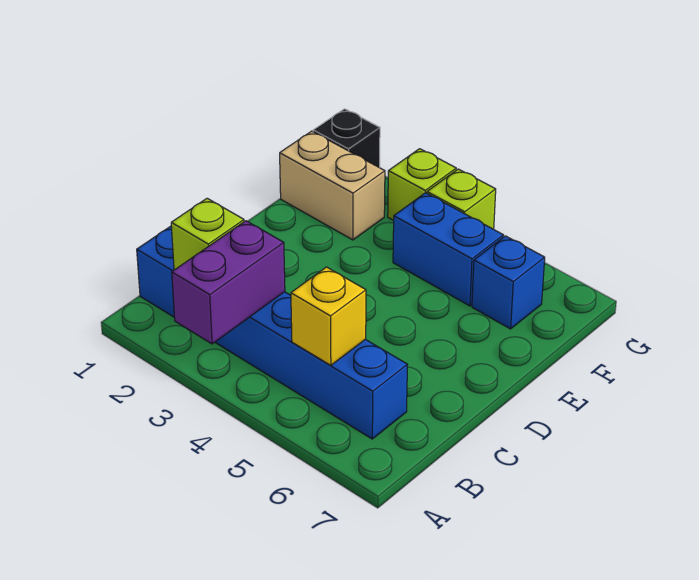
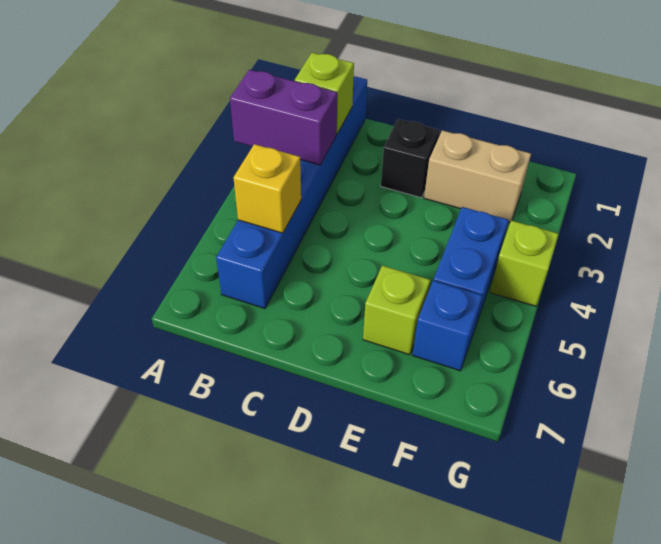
tan brick F1:F2 level 1 -> tan brick E2:F2 level 1
black brick G1 level 1 -> black brick D2 level 1
lime brick G3 level 1 -> lime brick E6 level 1

